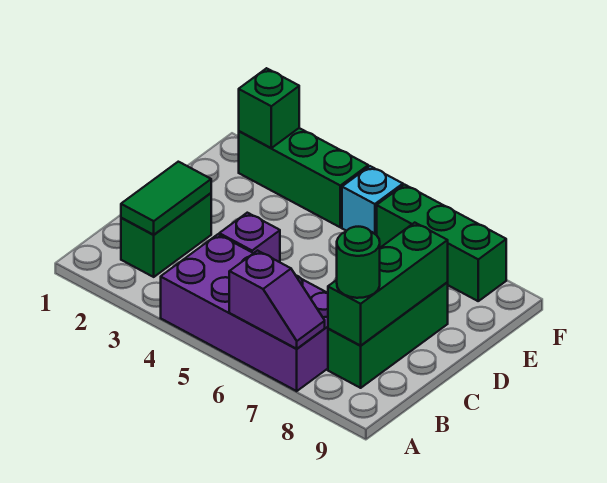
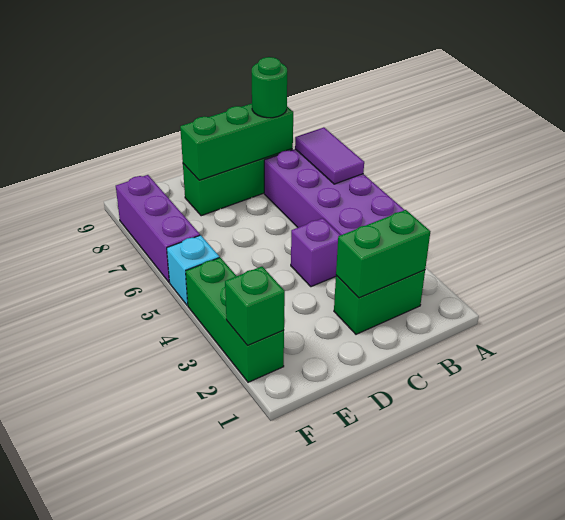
purple slope A6:A7 level 2 top 6 -> purple tile A6:A7 level 2
green tile B2:C2 level 2 -> green brick B2:C2 level 2
green brick F6:F8 level 1 -> purple brick F6:F8 level 1

